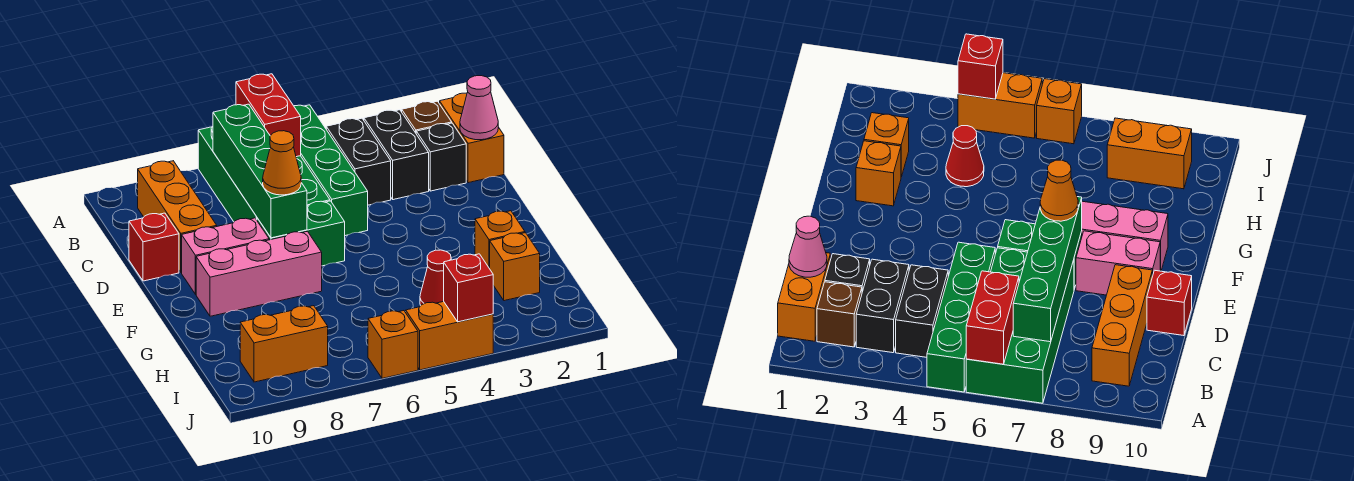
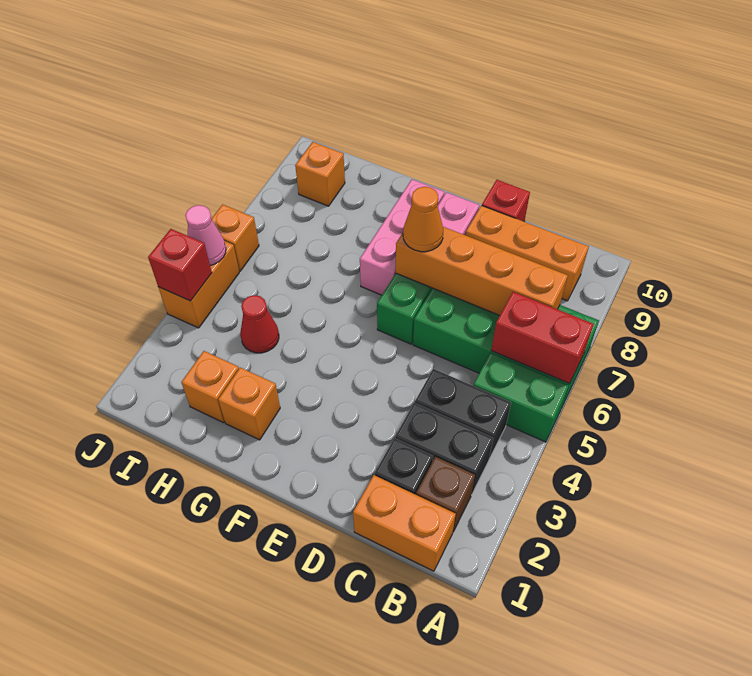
green brick A5:D5 level 1 -> green brick A5:B5 level 1
green brick B7:E7 level 2 -> orange brick B7:E7 level 2
pink cone C1 level 2 -> pink cone J5 level 2
orange brick I8:I9 level 1 -> orange brick I9 level 1

